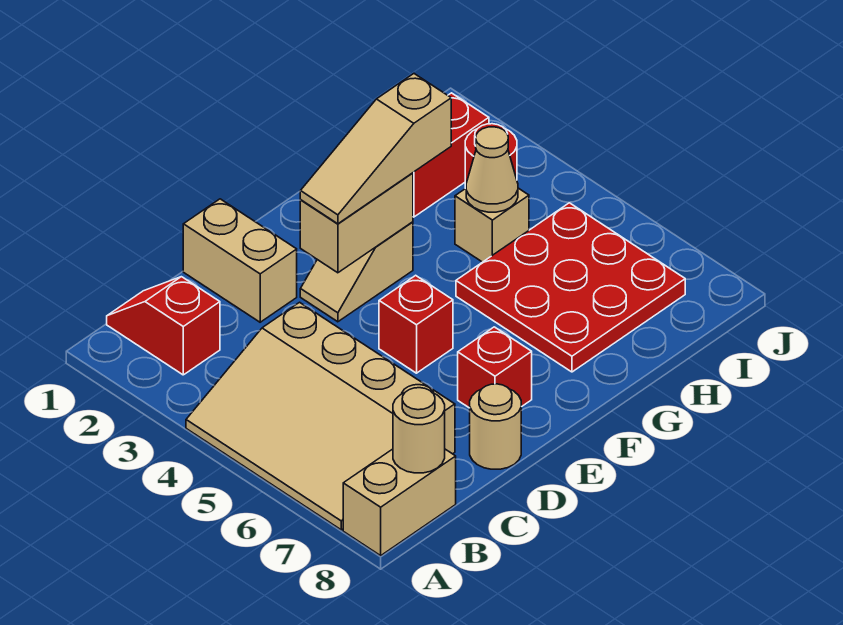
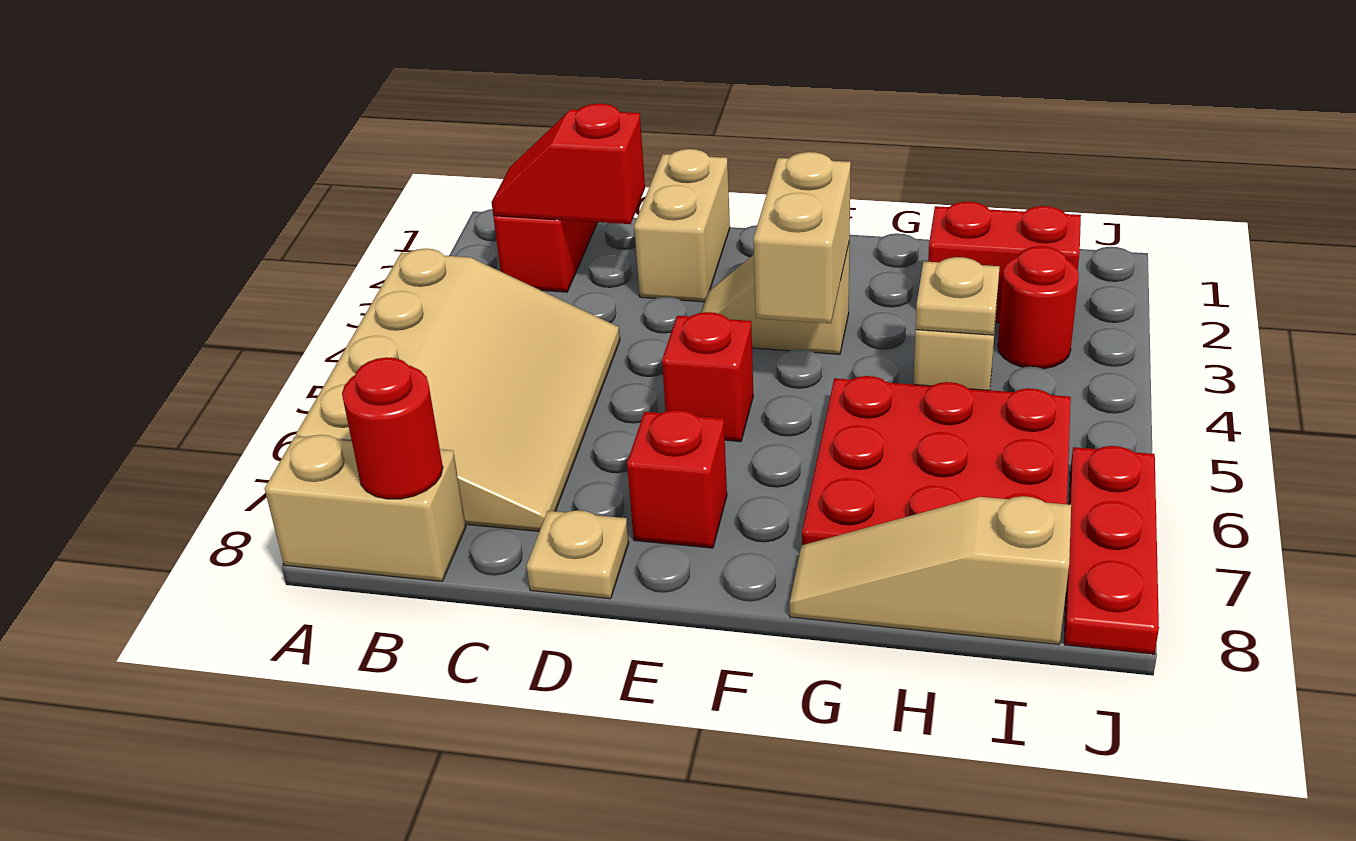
tan slope A4:C7 level 1 top C -> tan slope A4:C7 level 1 top A
none -> red slope B2:C2 level 2 top C
tan round brick B8 level 2 -> red round brick B8 level 2
tan round brick D8 level 1 -> tan plate D8 level 1
tan brick E3:F3 level 2 -> tan brick F3:F4 level 2
tan slope E3:G3 level 3 top G -> tan slope G8:I8 level 1 top I
tan cone H4 level 2 -> tan plate H4 level 2
none -> red plate J6:J8 level 1

